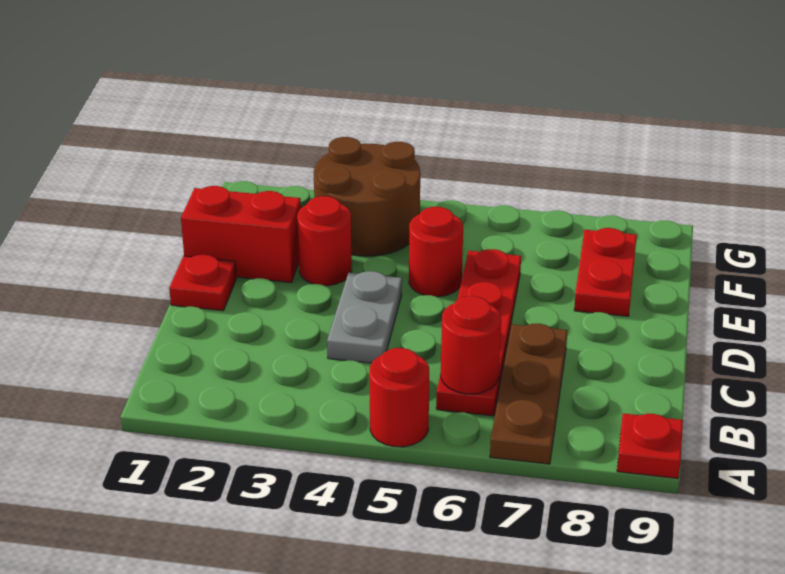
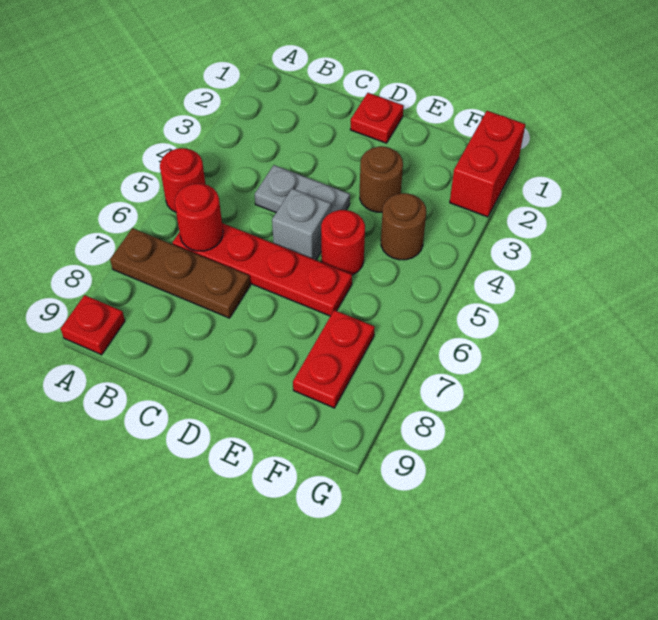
none -> grey brick D5 level 1
red brick E1:E2 level 1 -> red brick G1:G2 level 1
red round brick E3 level 1 -> brown round brick E3 level 1
red plate E8:F8 level 1 -> red plate F7:F8 level 1
brown round brick F3:G4 level 1 -> brown round brick F4 level 1

